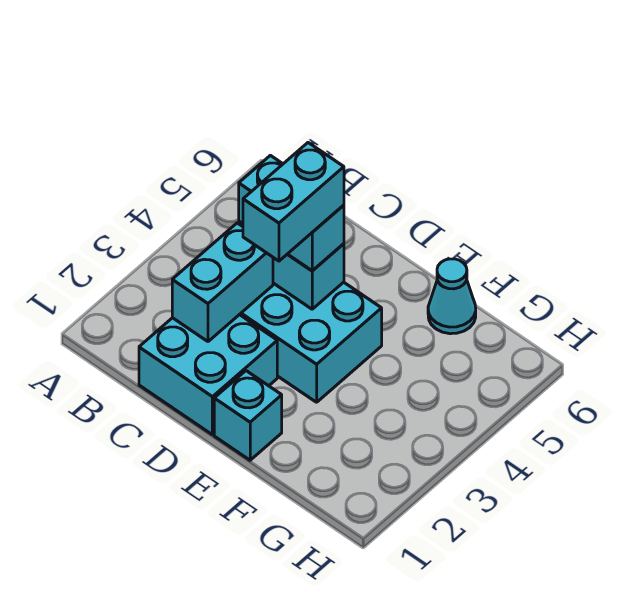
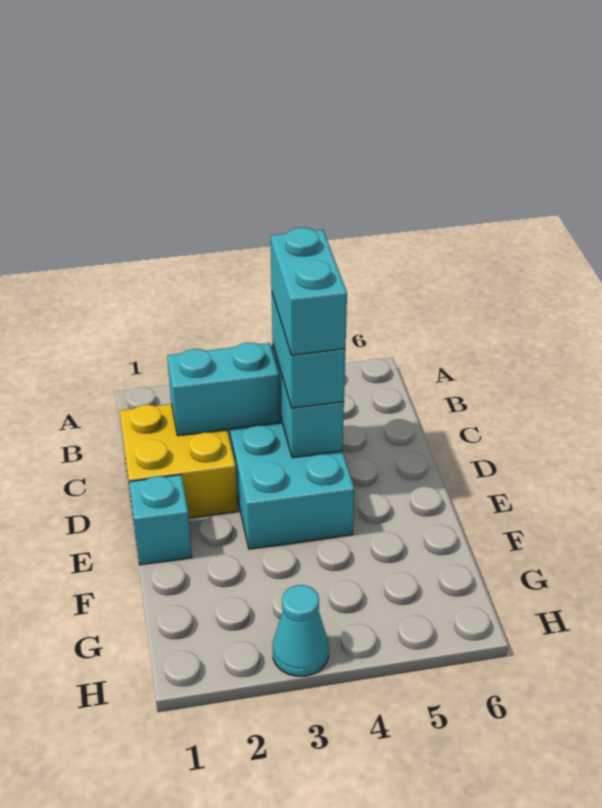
cyan brick C1:D2 level 1 -> yellow brick C1:D2 level 1
cyan brick D3:D4 level 4 -> cyan brick C4:D4 level 4
cyan cone F6 level 1 -> cyan cone H3 level 1

